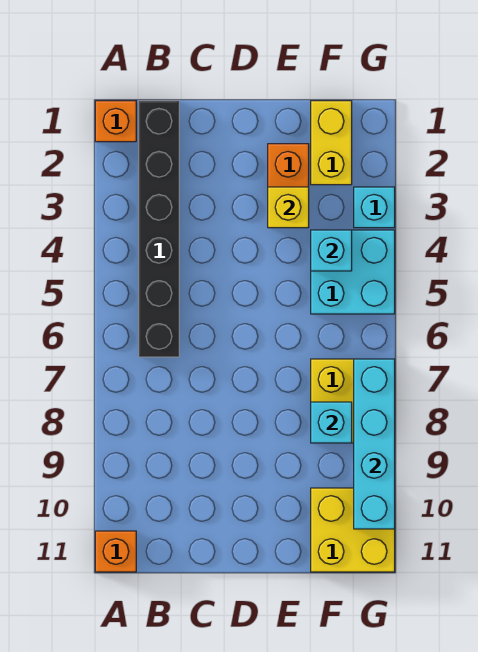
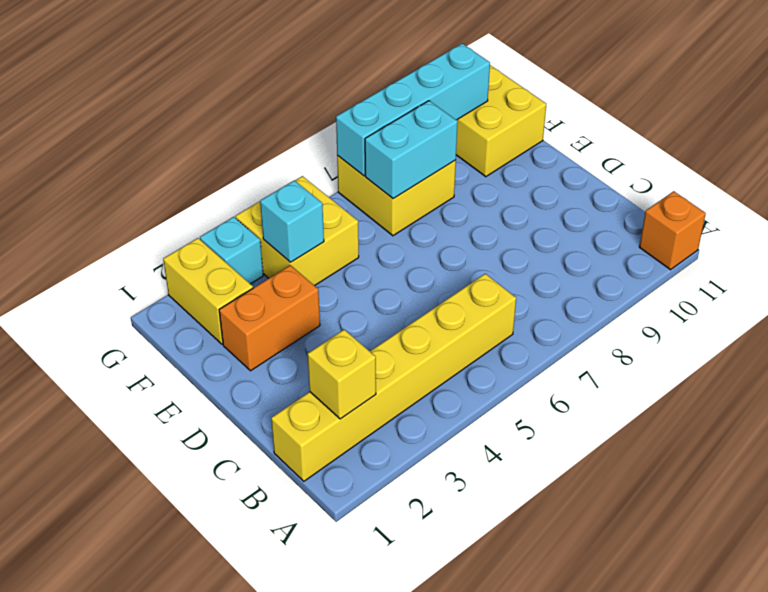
orange brick A1 level 1 -> none
black brick B1:B6 level 1 -> yellow brick B1:B6 level 1
yellow brick E3 level 2 -> yellow brick B2 level 2
yellow brick F1:F2 level 1 -> yellow brick F2:G2 level 1
cyan brick F4:G5 level 1 -> yellow brick F4:G5 level 1
cyan brick F8 level 2 -> cyan brick F7:F8 level 2

